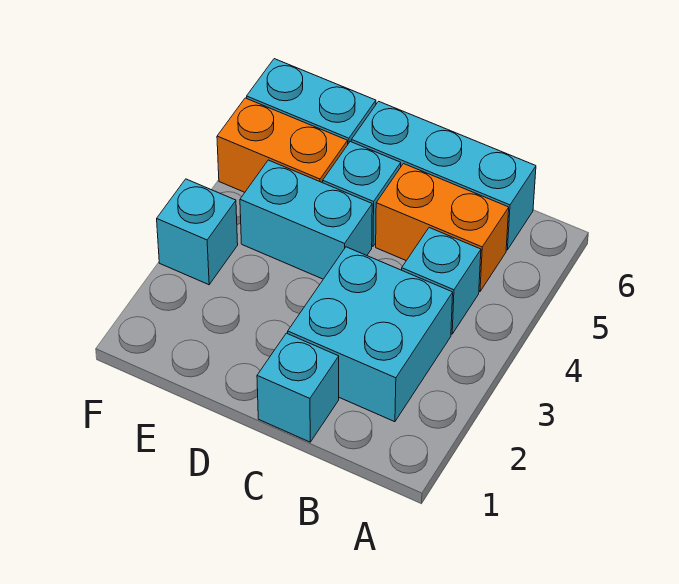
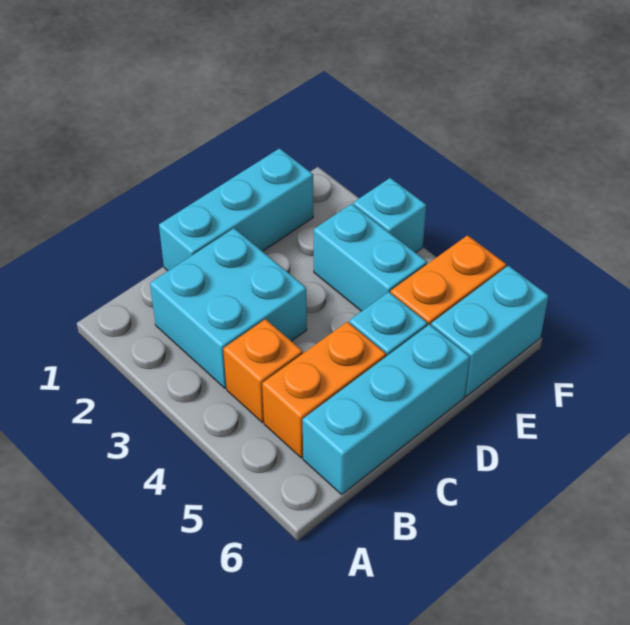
cyan brick B4 level 1 -> orange brick B4 level 1
cyan brick C1 level 1 -> cyan brick C1:E1 level 1
cyan brick D4:E4 level 1 -> cyan brick E3:E4 level 1

